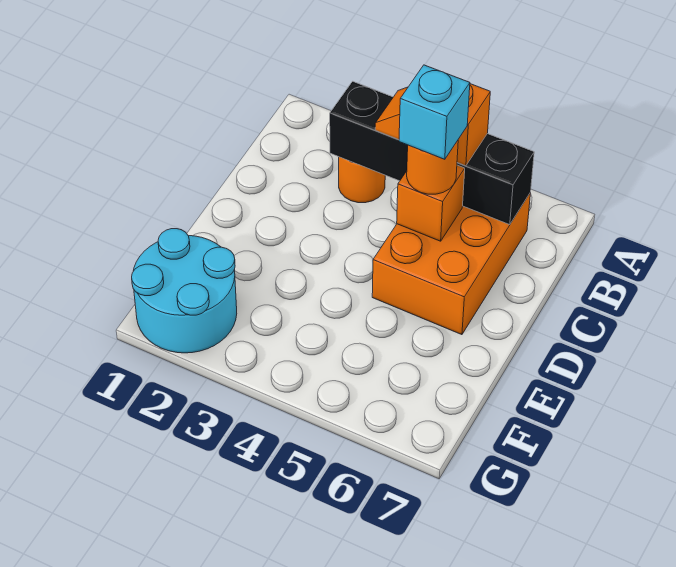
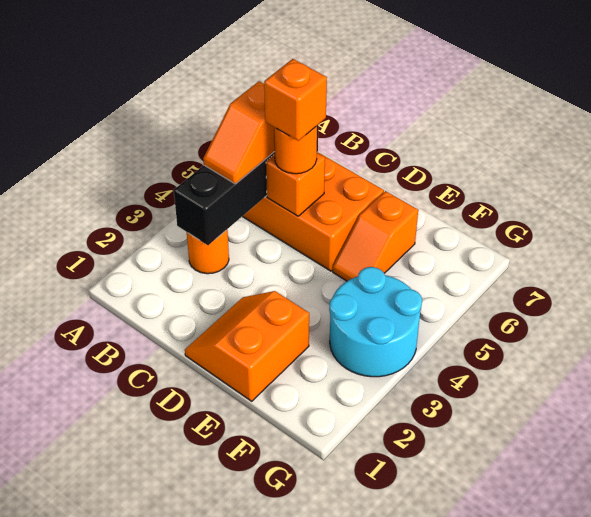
cyan brick C5 level 4 -> orange brick C5 level 4
none -> orange slope D1:E2 level 1 top E
none -> orange slope E5:E6 level 1 top 6
cyan round brick F1:G2 level 1 -> cyan round brick F3:G4 level 1

